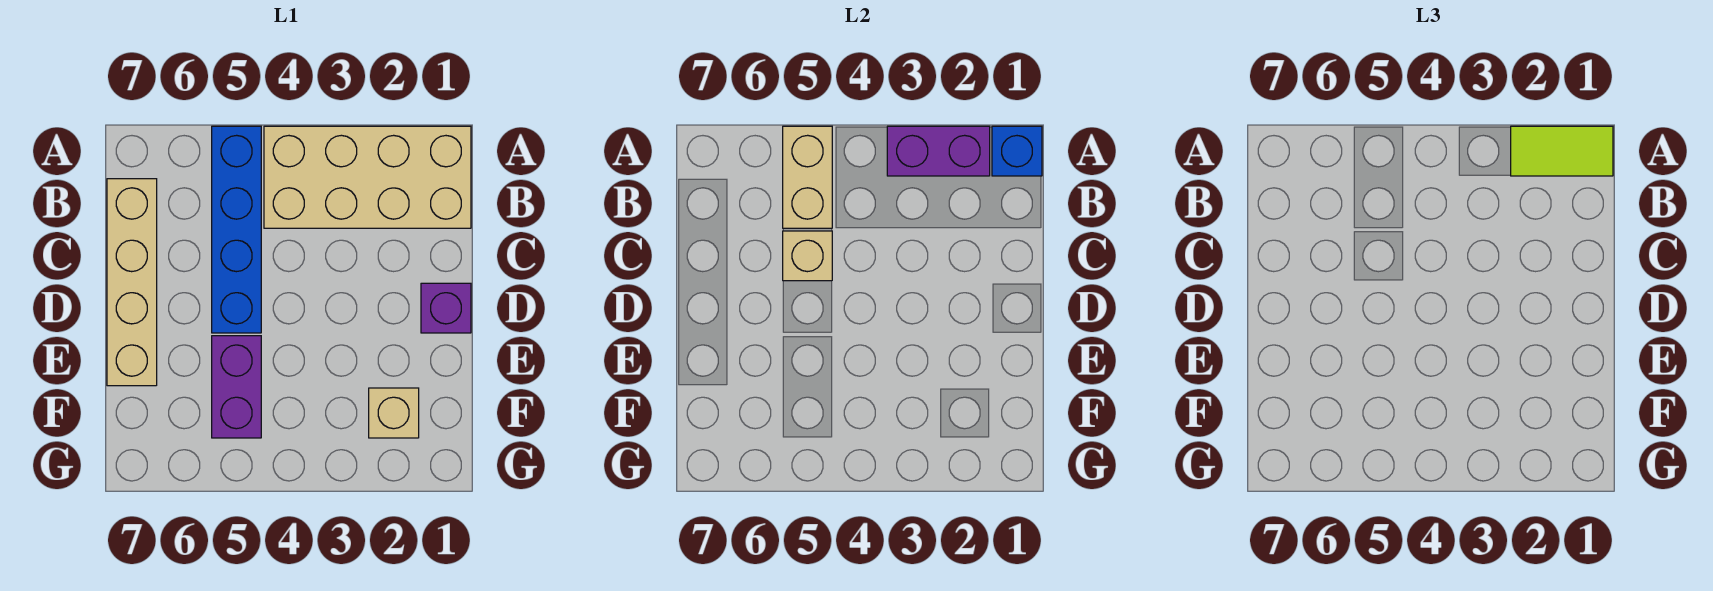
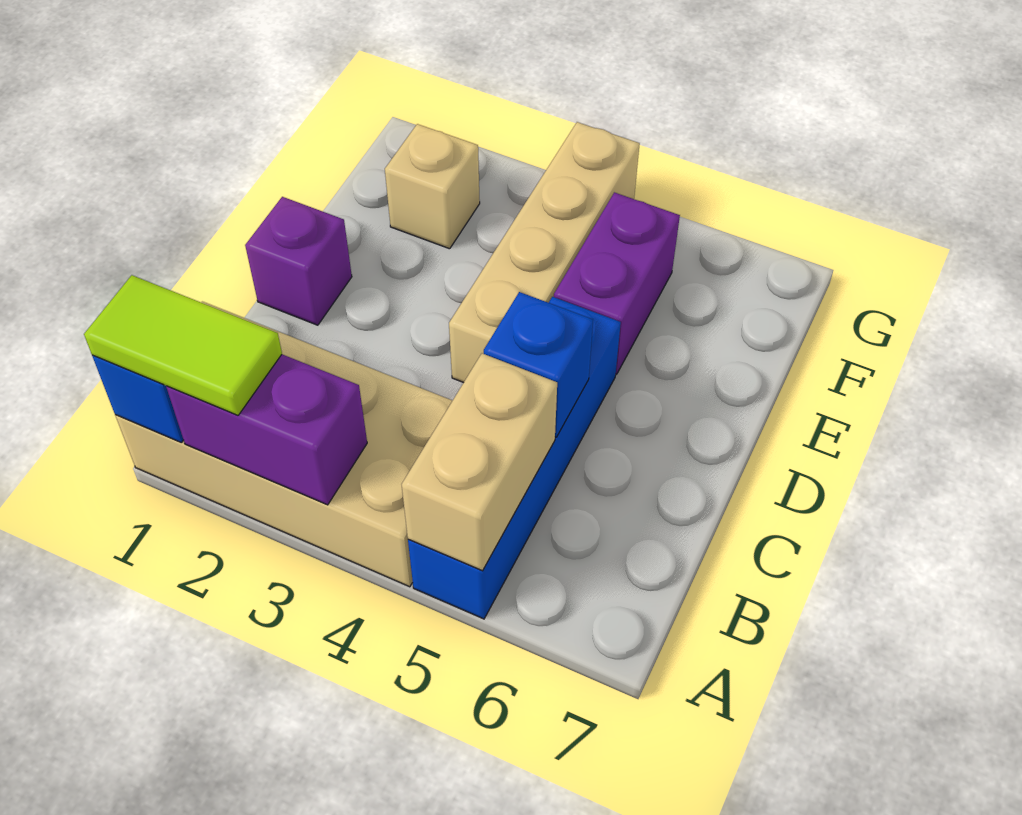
tan brick B7:E7 level 1 -> tan brick D4:G4 level 1
tan brick C5 level 2 -> blue brick C5 level 2

